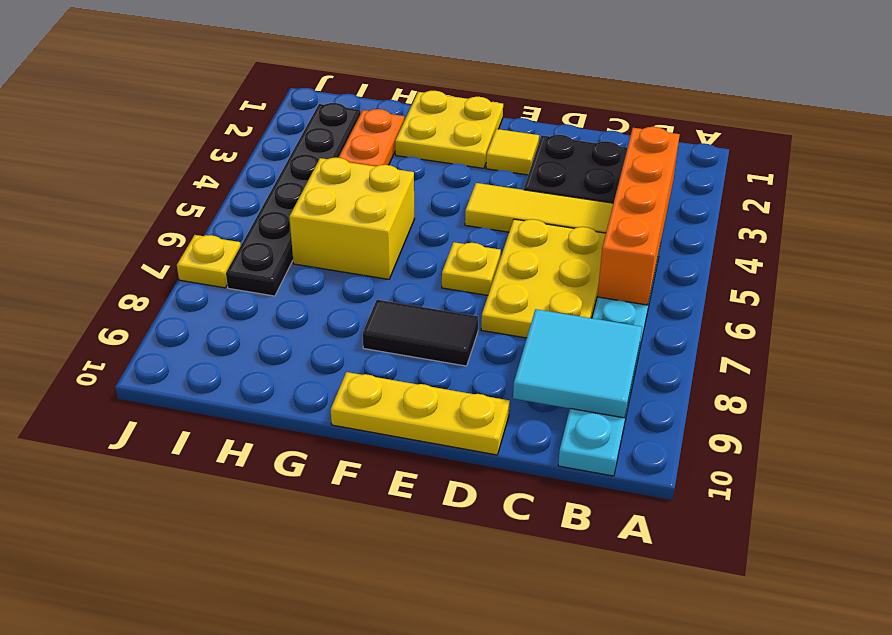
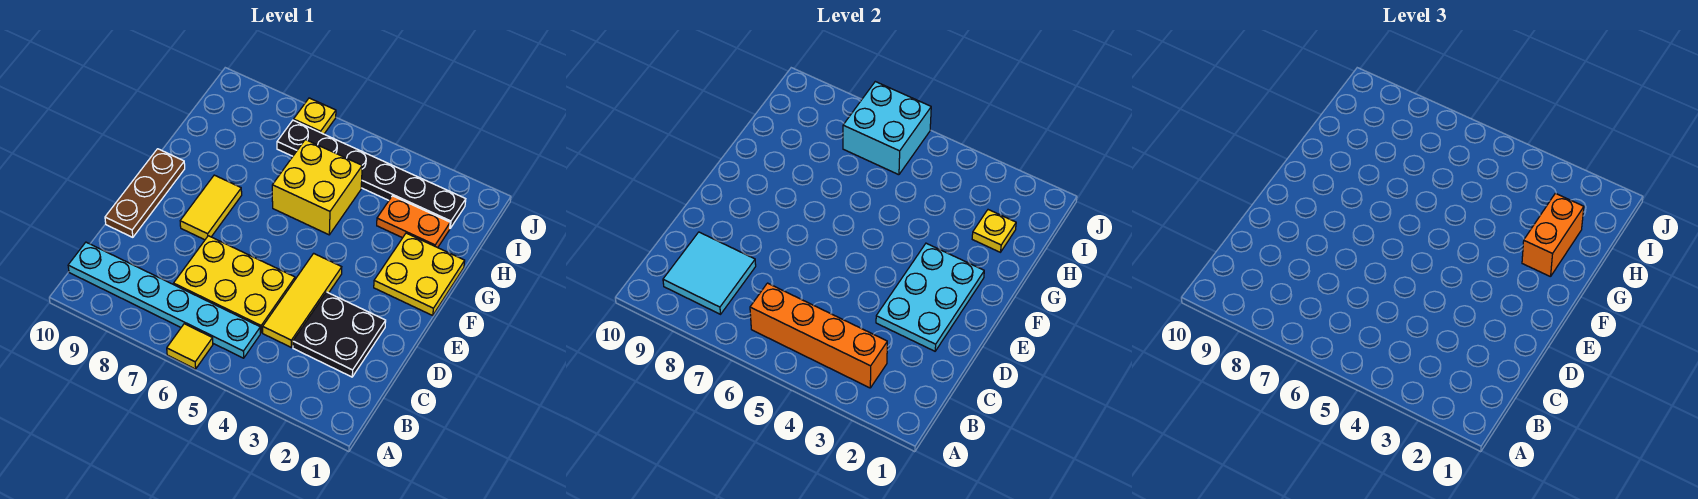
none -> cyan plate D2:F3 level 2
yellow plate D10:F10 level 1 -> brown plate D10:F10 level 1
yellow tile E2 level 1 -> yellow tile A6 level 1
yellow plate E6 level 1 -> yellow plate H2 level 2
black tile E8:F8 level 1 -> yellow tile E8:F8 level 1
none -> orange brick G2:H2 level 3
none -> cyan brick I6:J7 level 2

